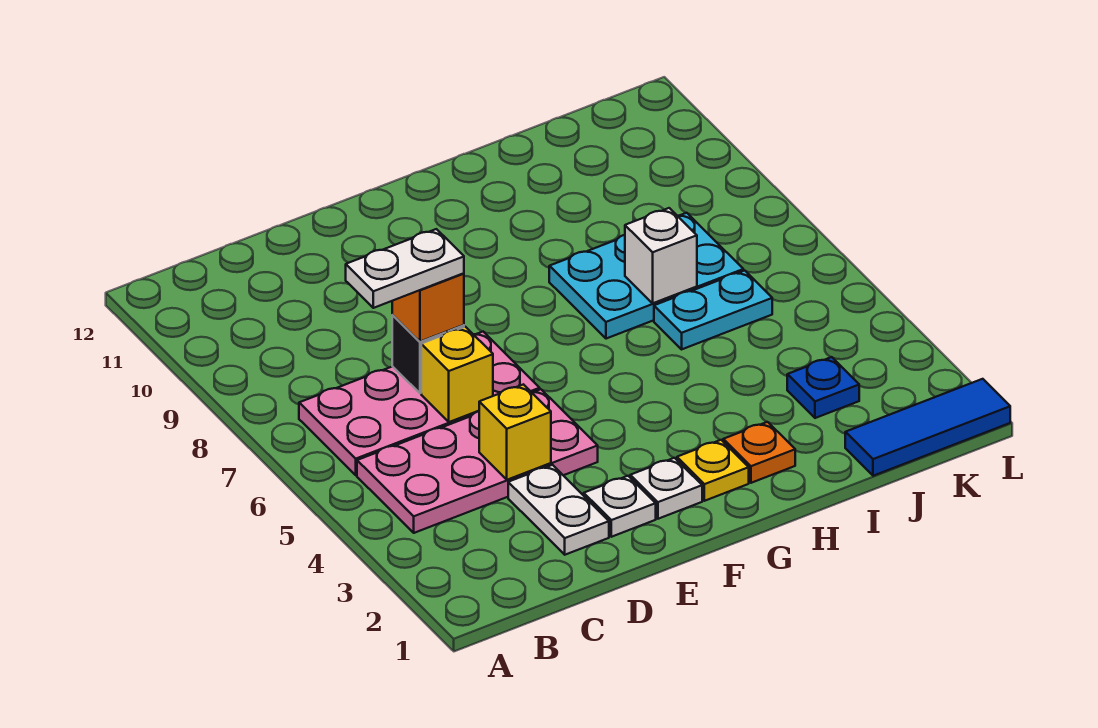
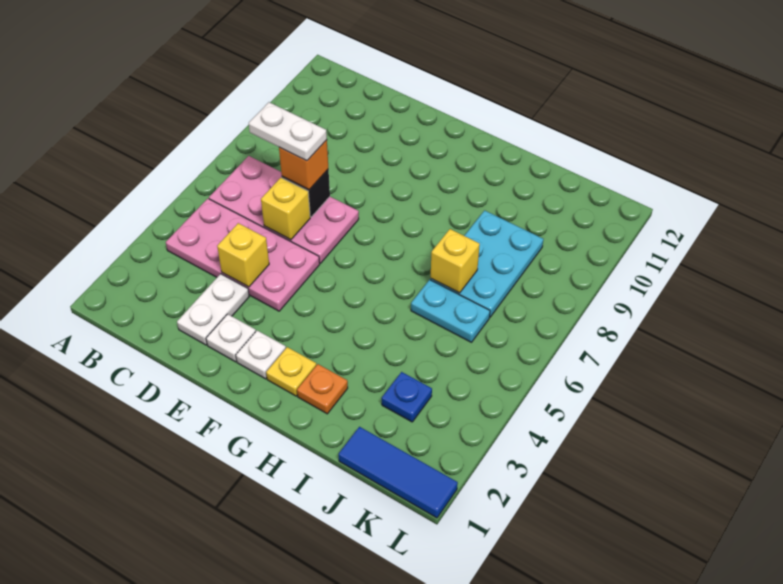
cyan plate H7:J8 level 1 -> cyan plate I7:J9 level 1
white brick I7 level 2 -> yellow brick I7 level 2

